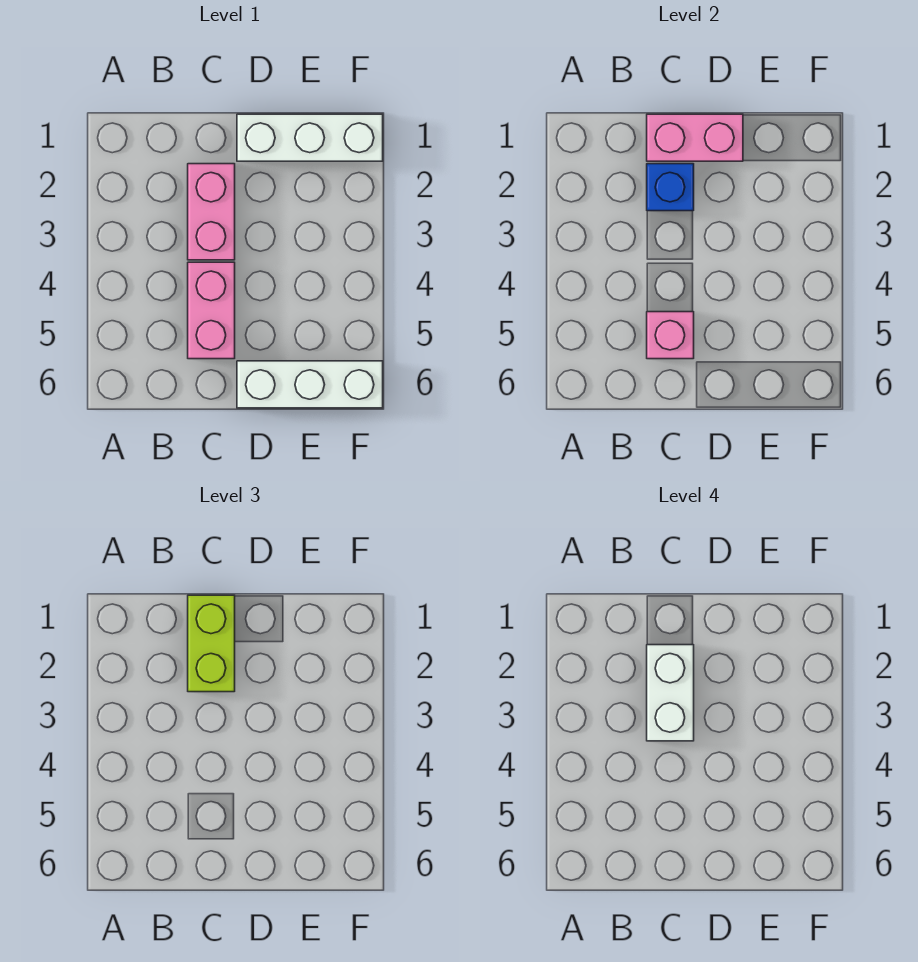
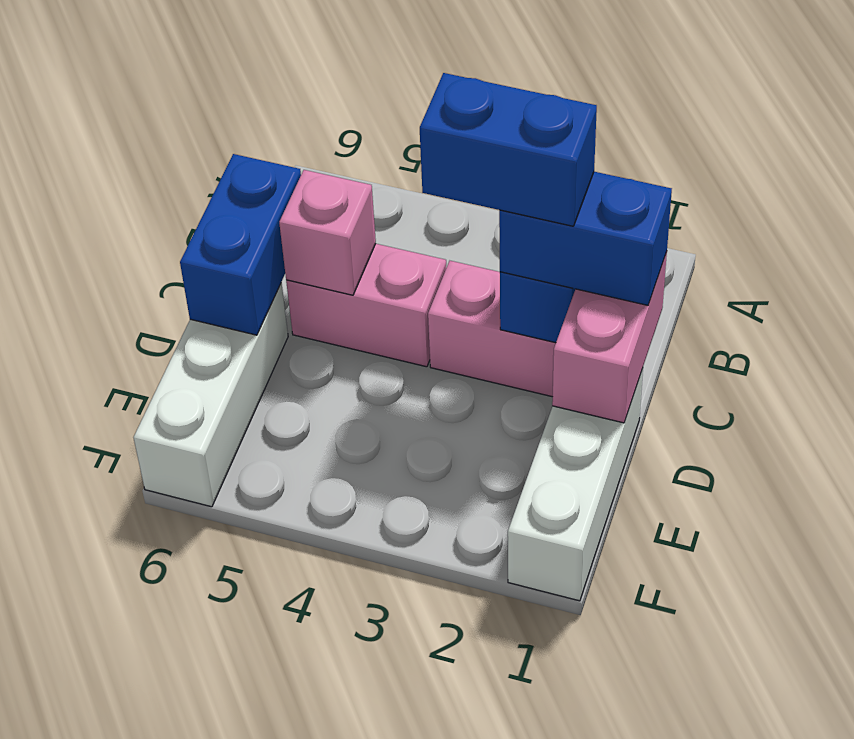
lime brick C1:C2 level 3 -> blue brick C1:C2 level 3
white brick C2:C3 level 4 -> blue brick C2:C3 level 4
none -> blue brick C6:D6 level 2

